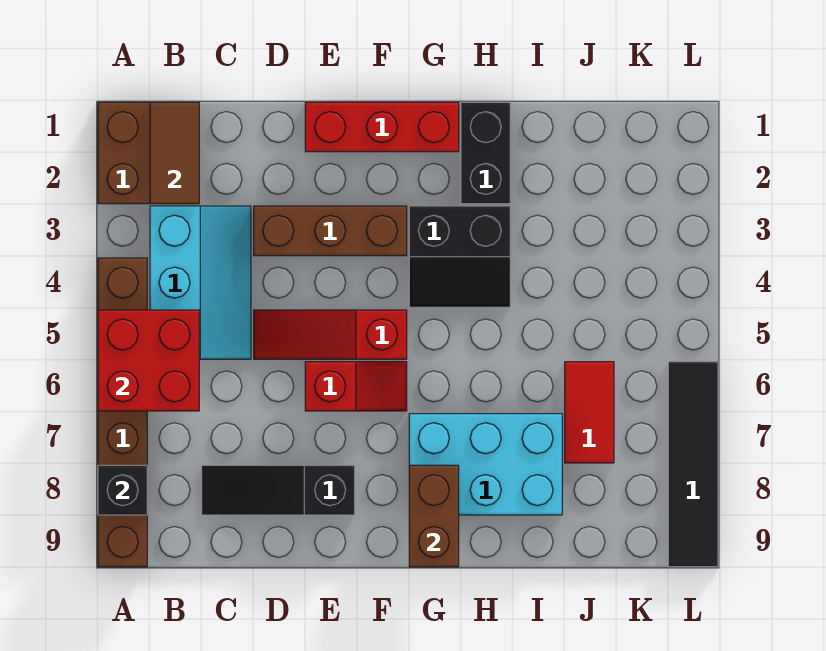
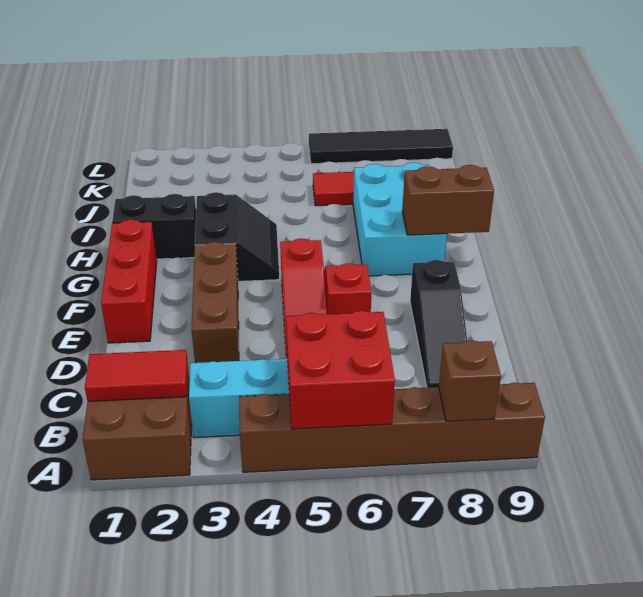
black brick A8 level 2 -> brown brick A8 level 2
brown tile B1:B2 level 2 -> red tile B1:B2 level 2

